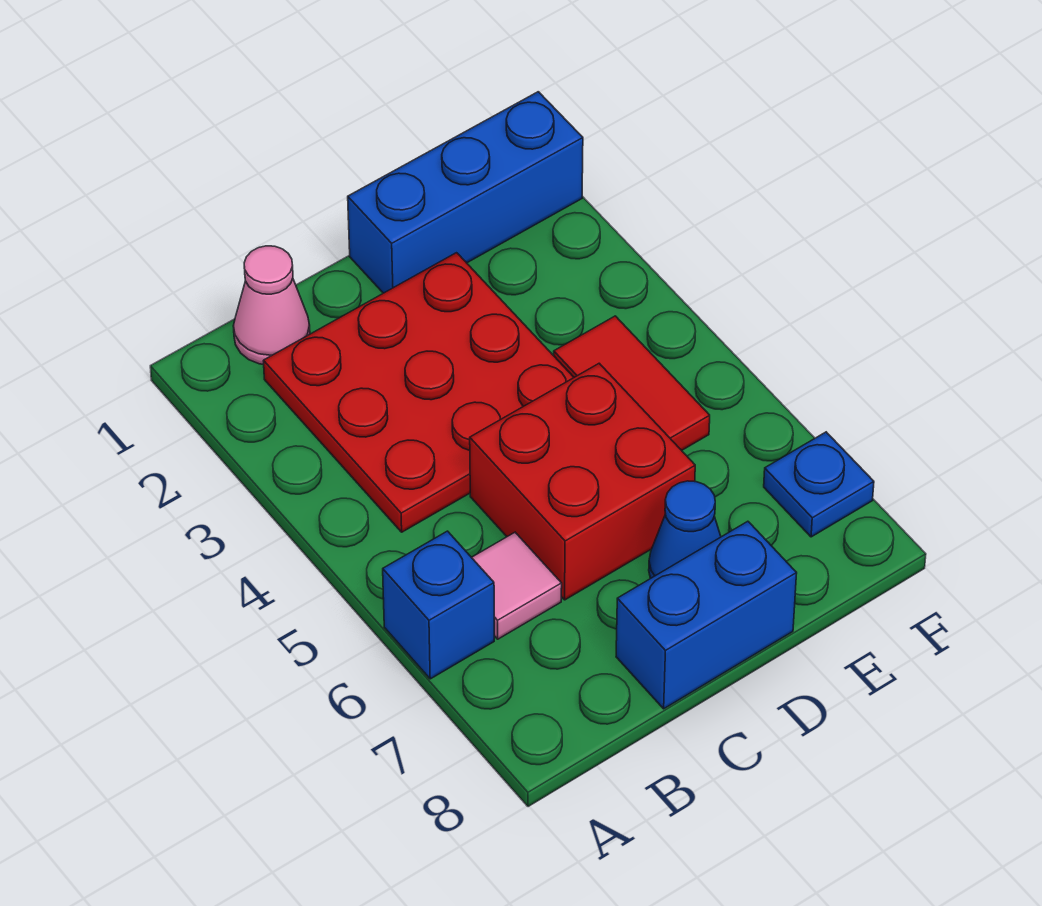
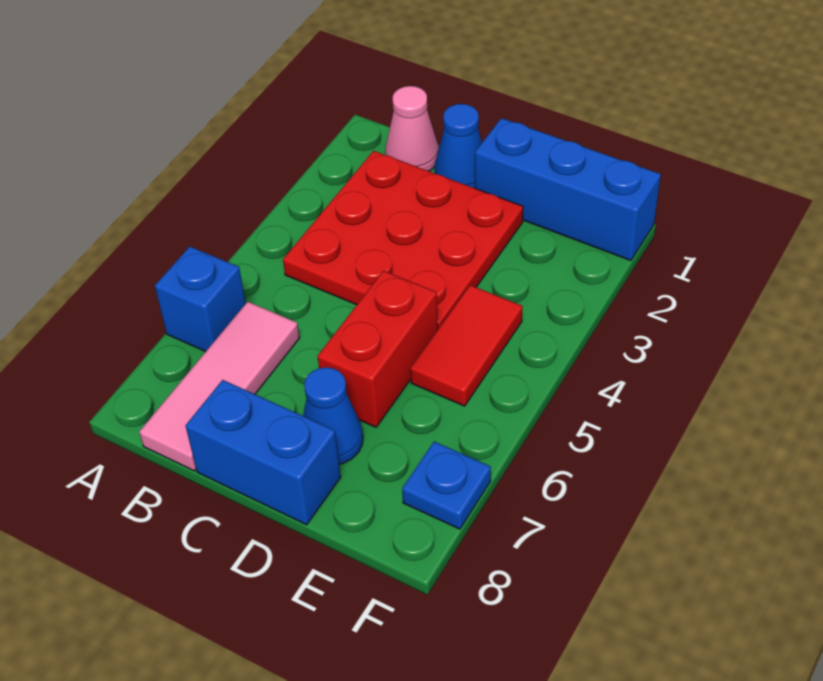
pink tile B6 level 1 -> pink tile B6:B8 level 1
none -> blue cone C1 level 1
red brick C5:D6 level 1 -> red brick D5:D6 level 1

